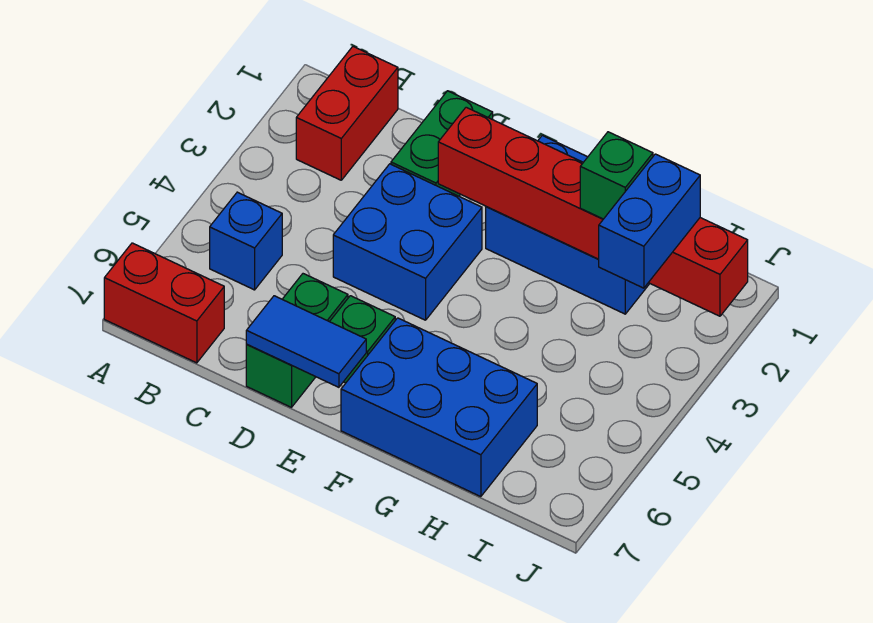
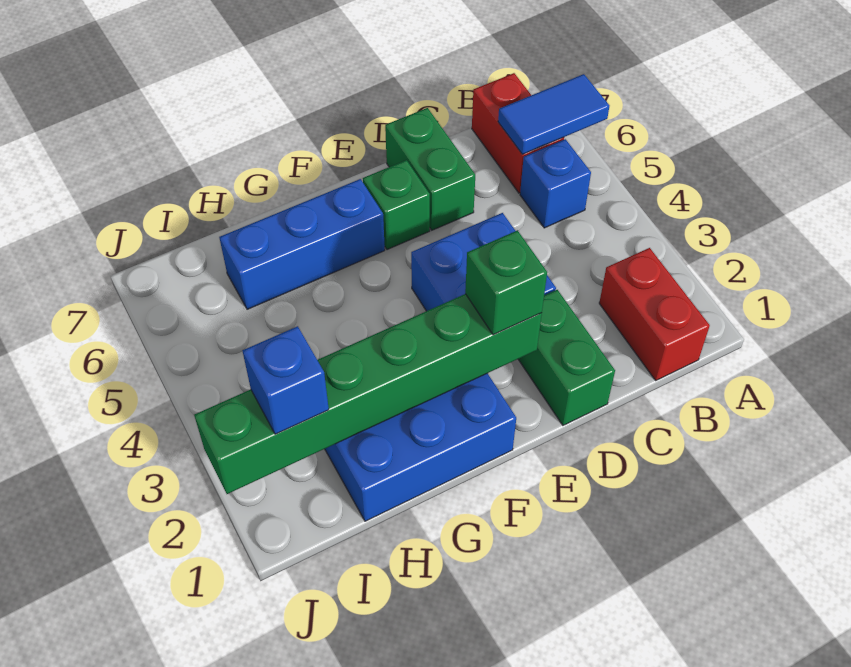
red brick A7:B7 level 1 -> red brick B6:B7 level 1
blue tile D7:E7 level 2 -> blue tile A6:B6 level 2
red brick E2:J2 level 2 -> green brick E2:J2 level 2
blue brick F6:H7 level 1 -> blue brick F6:H6 level 1
green brick H2 level 3 -> green brick E2 level 3
blue brick I2:I3 level 3 -> blue brick I2 level 3

